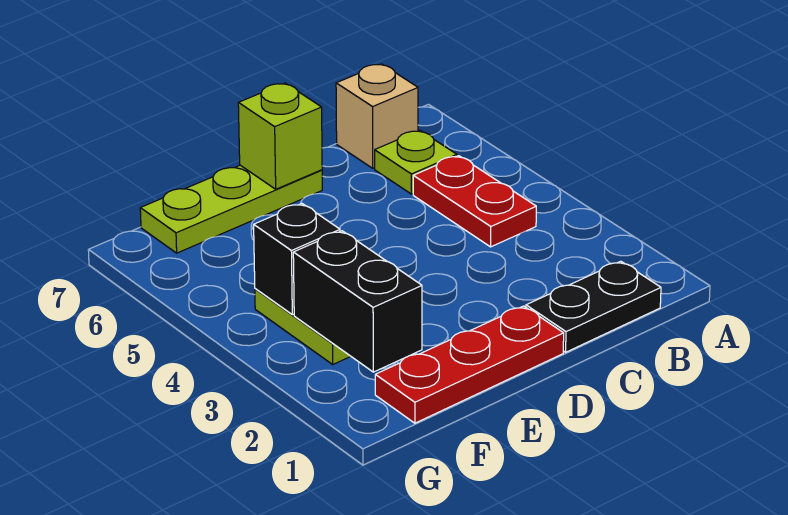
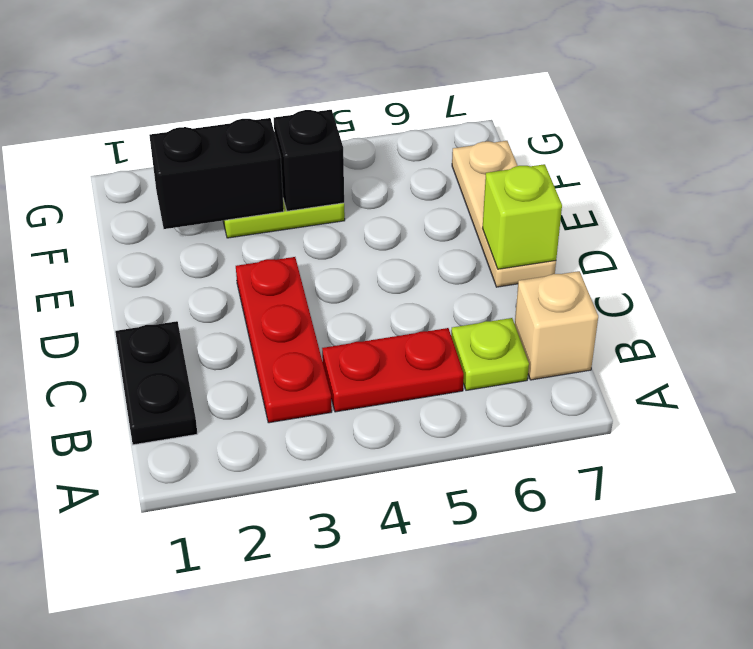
red plate D1:F1 level 1 -> red plate B3:D3 level 1
lime plate D7:F7 level 1 -> tan plate D7:F7 level 1

